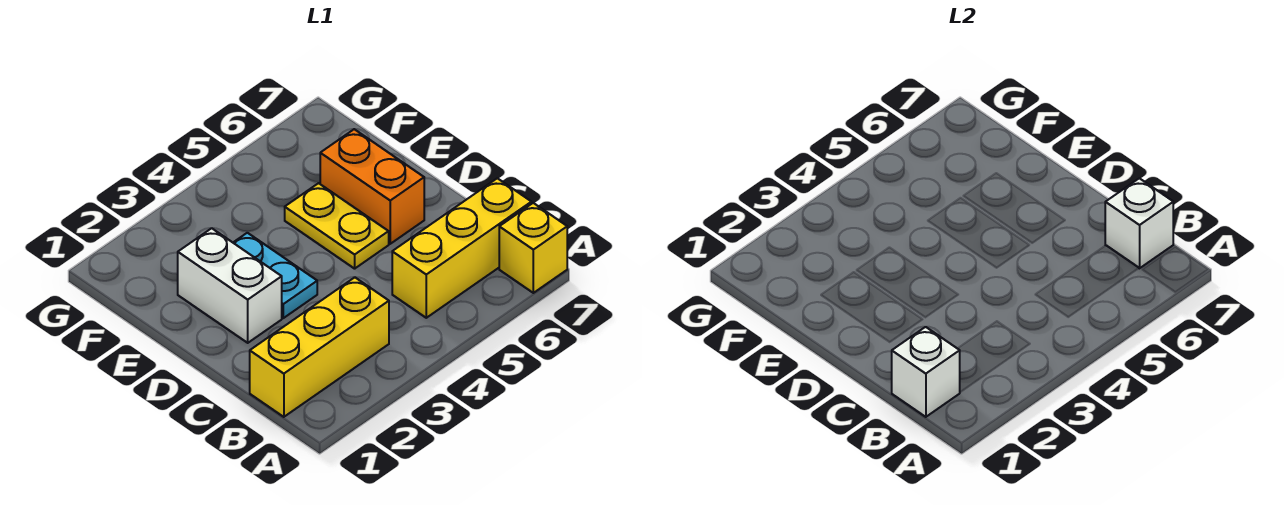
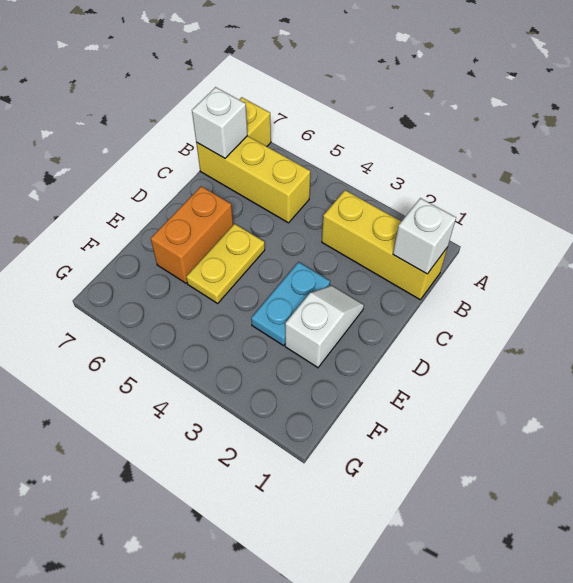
white brick D2:E2 level 1 -> white slope D2:E2 level 1 top E

